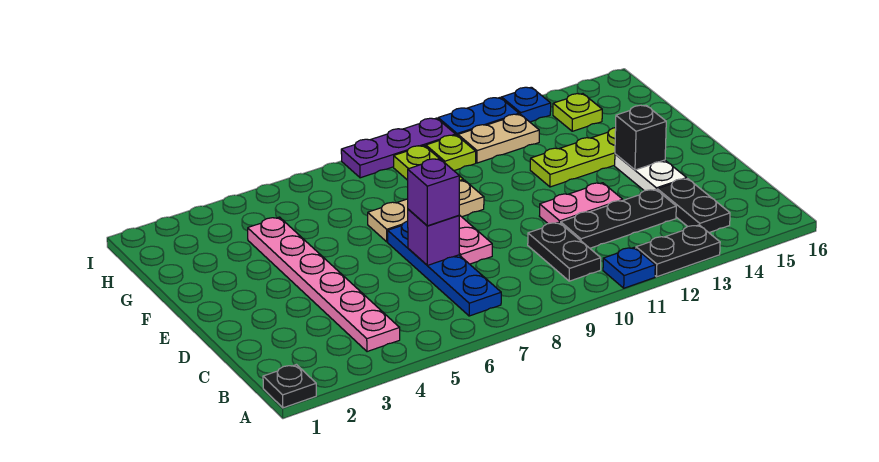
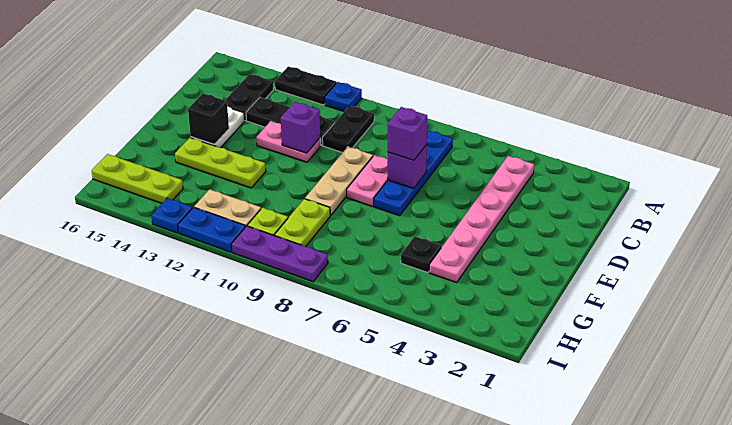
black plate A1 level 1 -> black plate G5 level 1
none -> purple brick D11 level 2
tan plate F7:F9 level 1 -> tan plate D9:F9 level 1
lime plate H14 level 1 -> lime plate H14:H16 level 1

